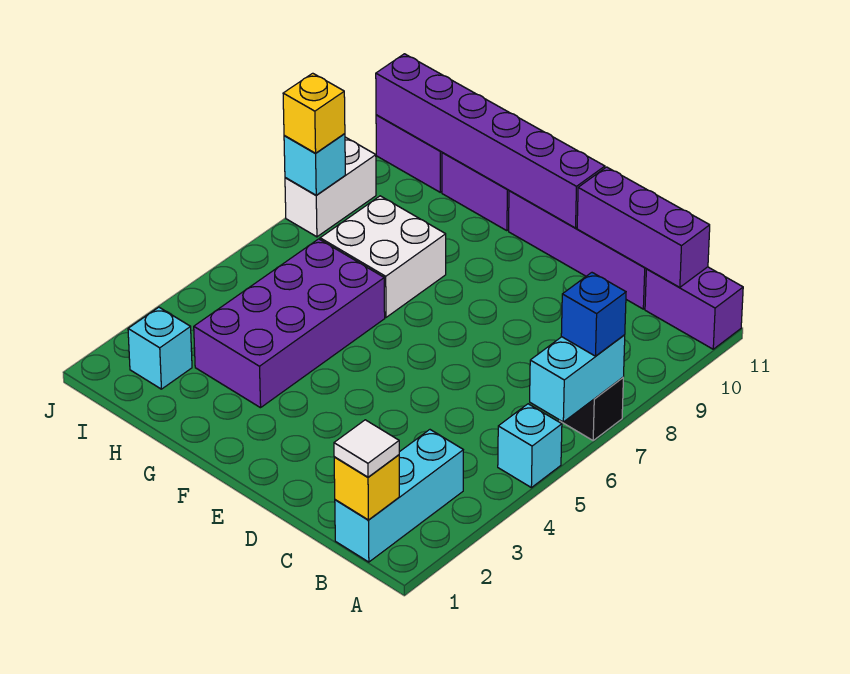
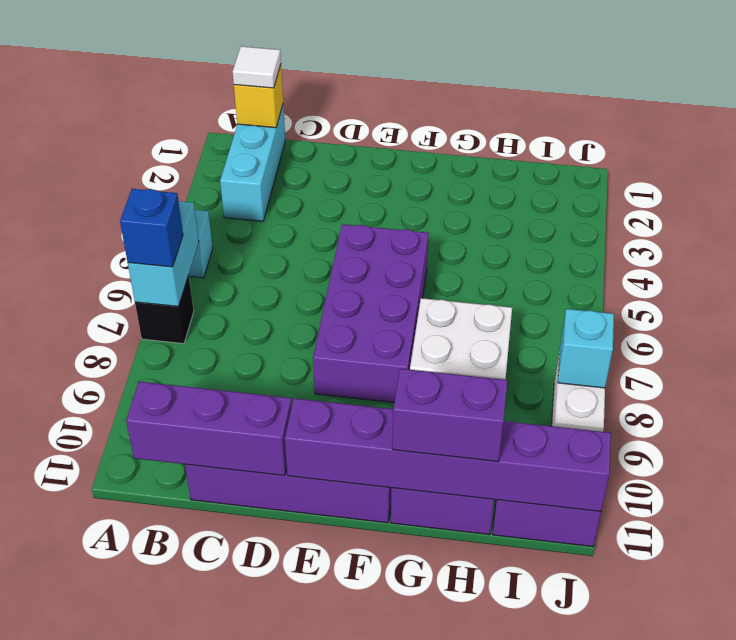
purple brick A11:B11 level 1 -> purple brick G11:H11 level 3
purple brick G3:H6 level 1 -> purple brick E5:F8 level 1
cyan brick I2 level 1 -> none
yellow brick J8 level 3 -> none

